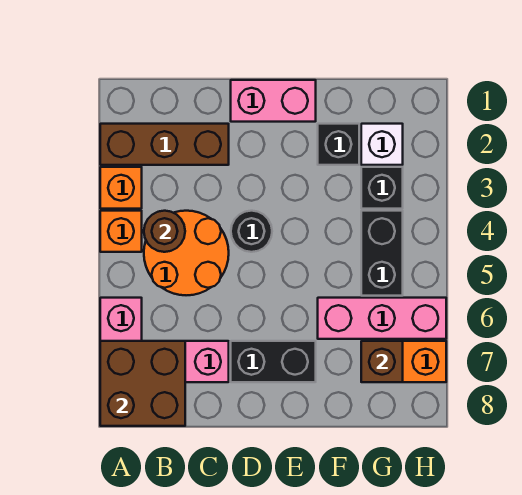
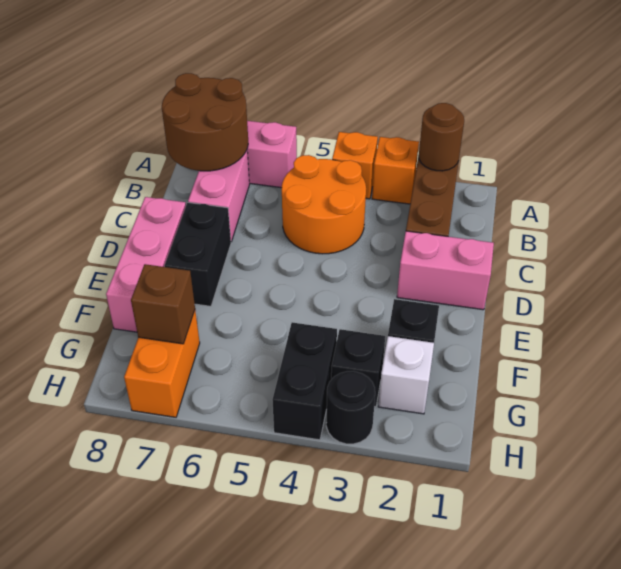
brown brick A7:B8 level 2 -> brown round brick A7:B8 level 2
brown round brick B4 level 2 -> brown round brick A2 level 2
pink brick D1:E1 level 1 -> pink brick D1:D2 level 1
black round brick D4 level 1 -> black round brick H3 level 1
pink brick F6:H6 level 1 -> pink brick D8:F8 level 1
black brick G4:G5 level 1 -> black brick G4:H4 level 1

